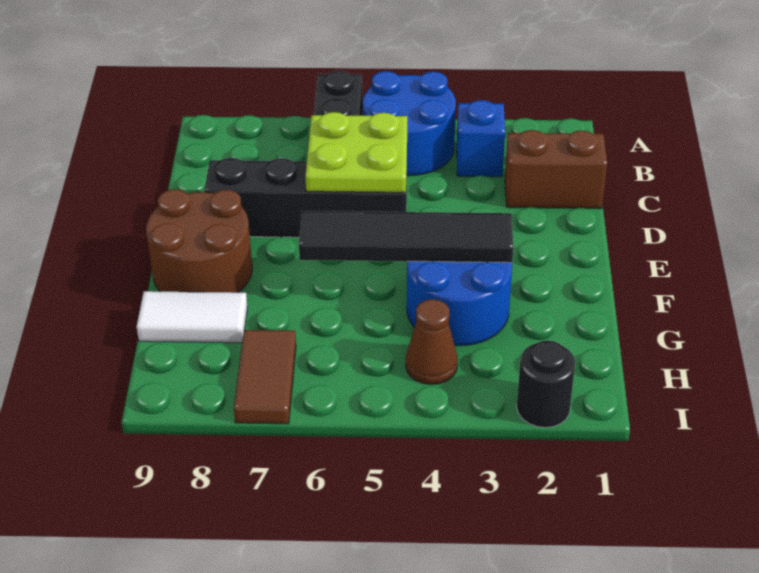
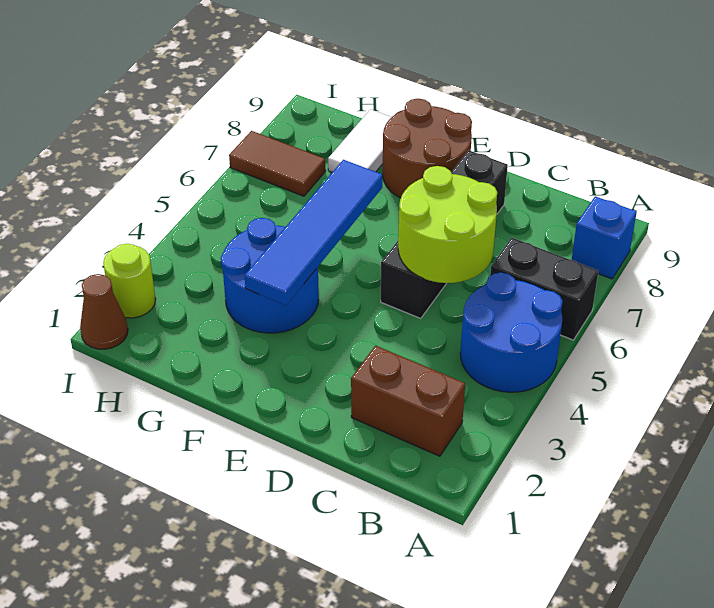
blue brick B3 level 1 -> blue brick A8 level 1
brown brick C1:C2 level 1 -> brown brick B2:C2 level 1
lime plate C5:D6 level 2 -> lime round brick C5:D6 level 2
black tile F3:F6 level 2 -> blue tile F3:F6 level 2
brown cone H4 level 1 -> brown cone I1 level 1
black round brick I2 level 1 -> lime round brick I2 level 1

